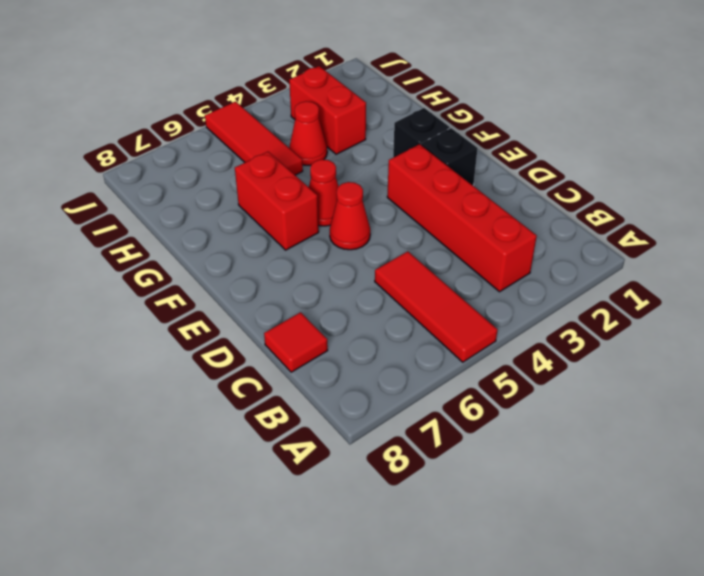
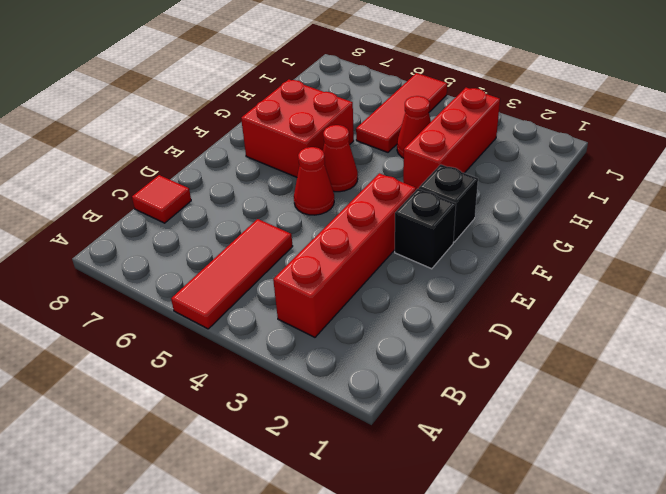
red brick F6:G6 level 1 -> red brick F6:G7 level 1
red brick H3:I3 level 1 -> red brick G3:I3 level 1

